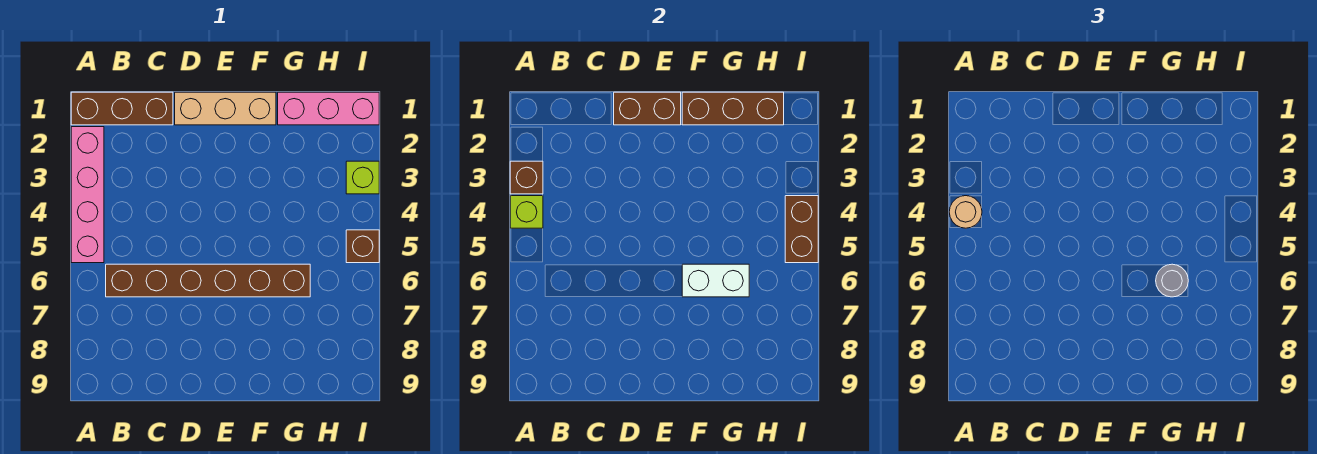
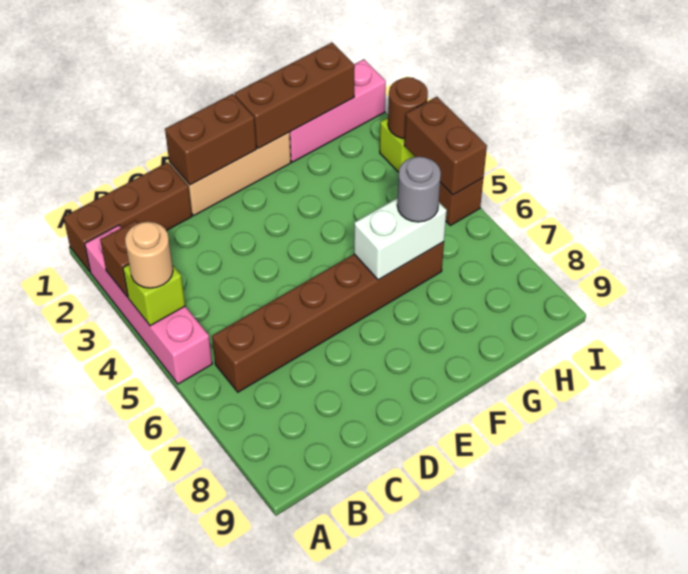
none -> brown round brick I3 level 2

